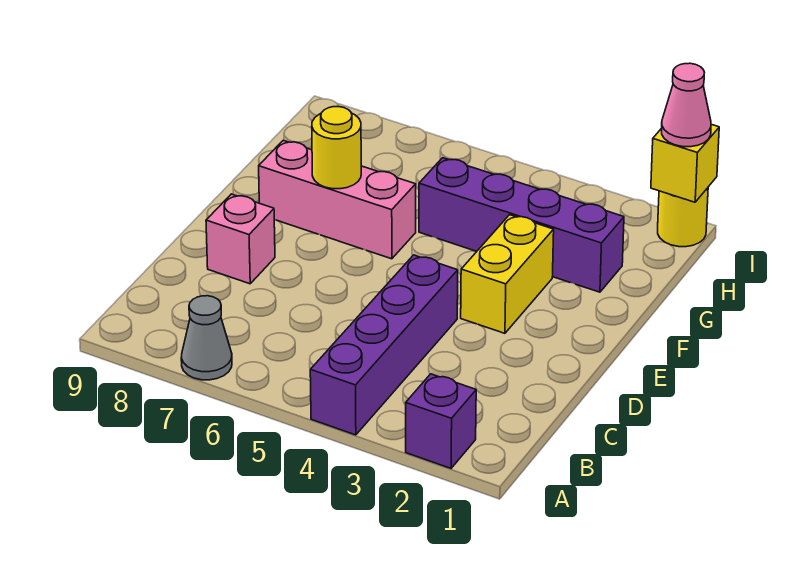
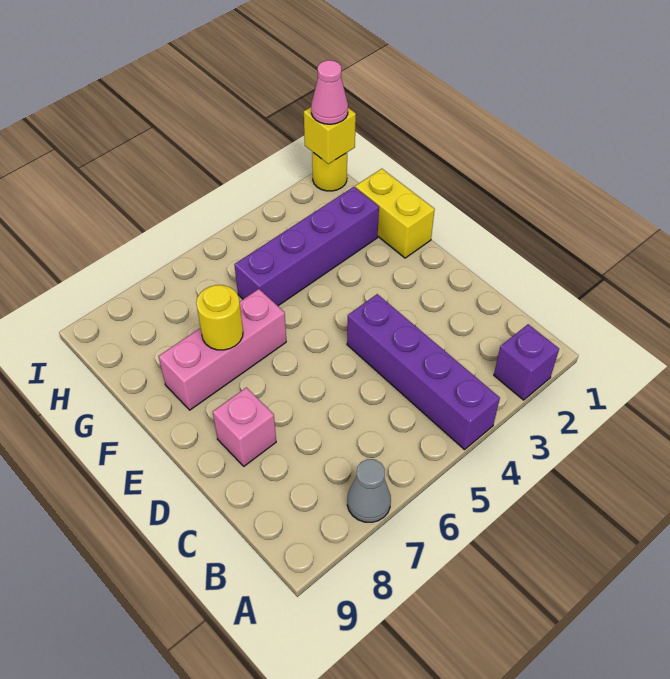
yellow brick E3:F3 level 1 -> yellow brick F1:G1 level 1

